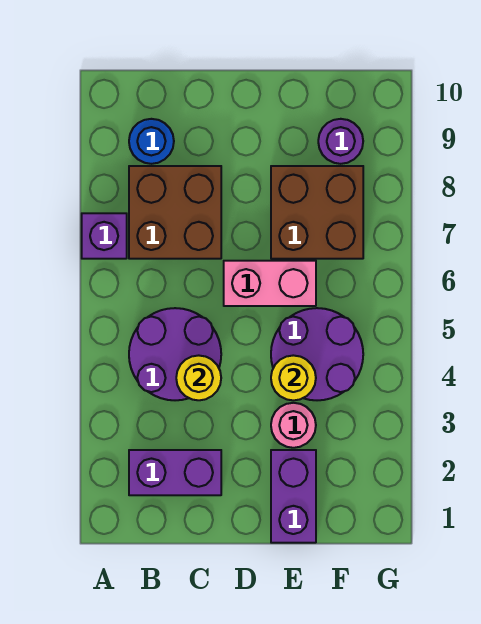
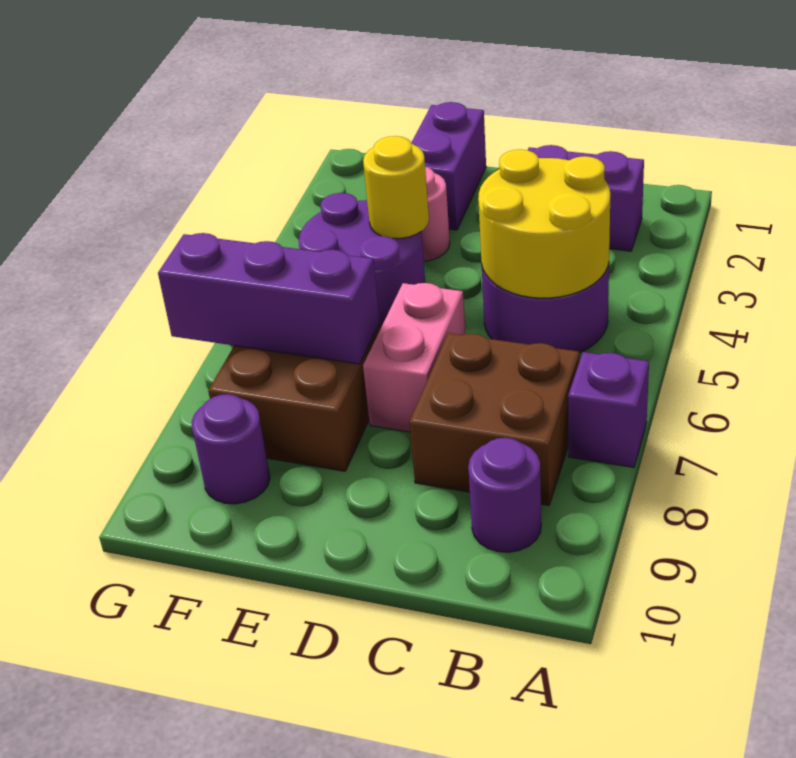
blue round brick B9 level 1 -> purple round brick B9 level 1
yellow round brick C4 level 2 -> yellow round brick B4:C5 level 2
pink brick D6:E6 level 1 -> pink brick D6:D7 level 1
none -> purple brick E7:G7 level 2

